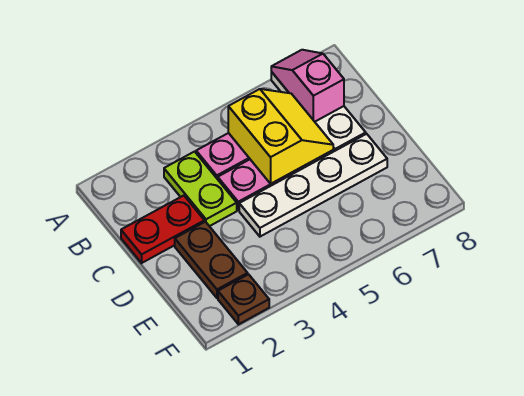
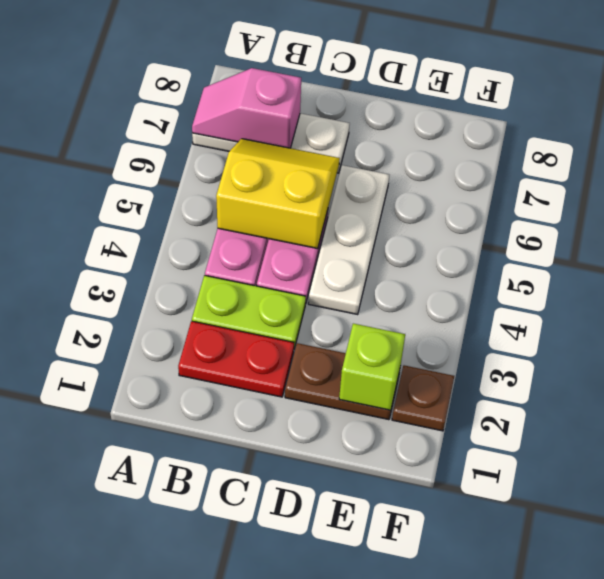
red plate C1:C2 level 1 -> red plate B2:C2 level 1
white plate D4:D7 level 1 -> white plate D4:D6 level 1
none -> lime brick E2 level 2

